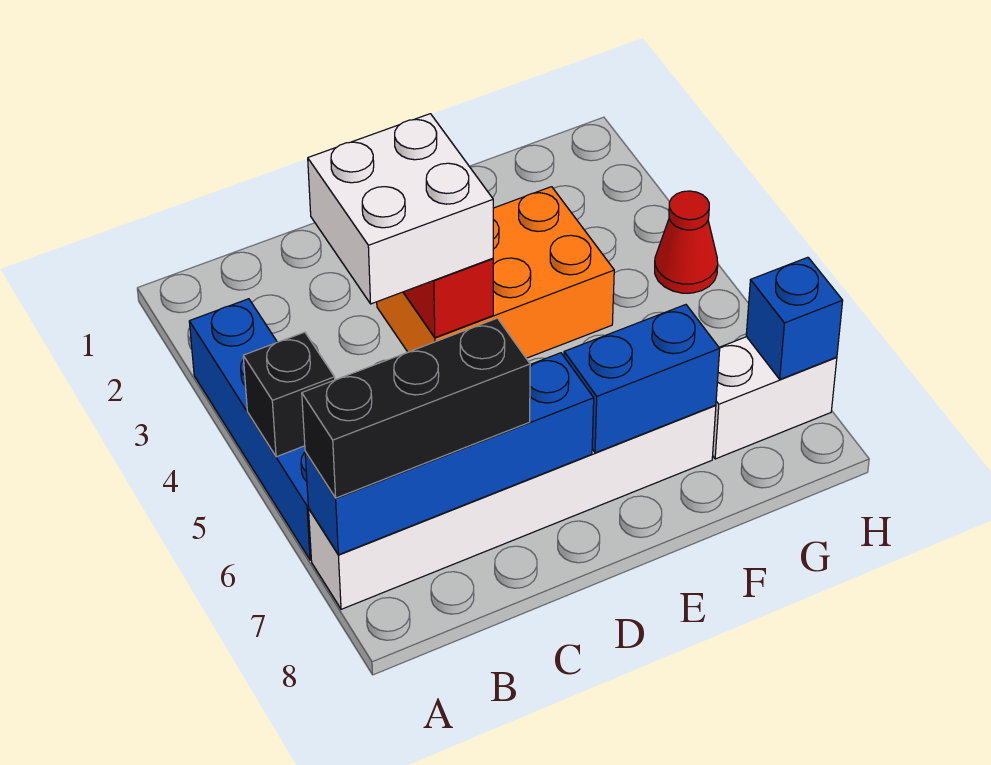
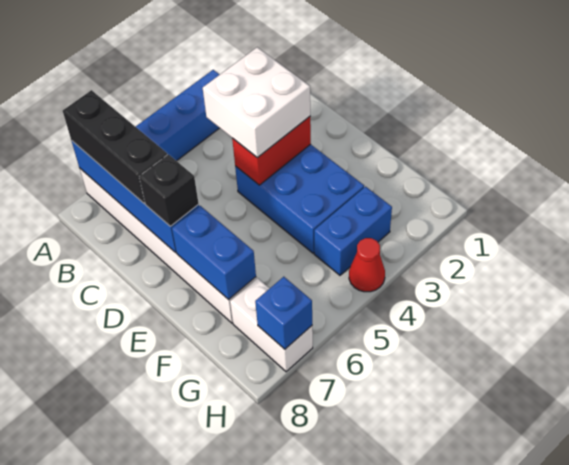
black brick A5 level 2 -> black brick D7 level 3
orange brick D3:F4 level 1 -> blue brick D3:F4 level 1
none -> blue brick G3:G4 level 1

